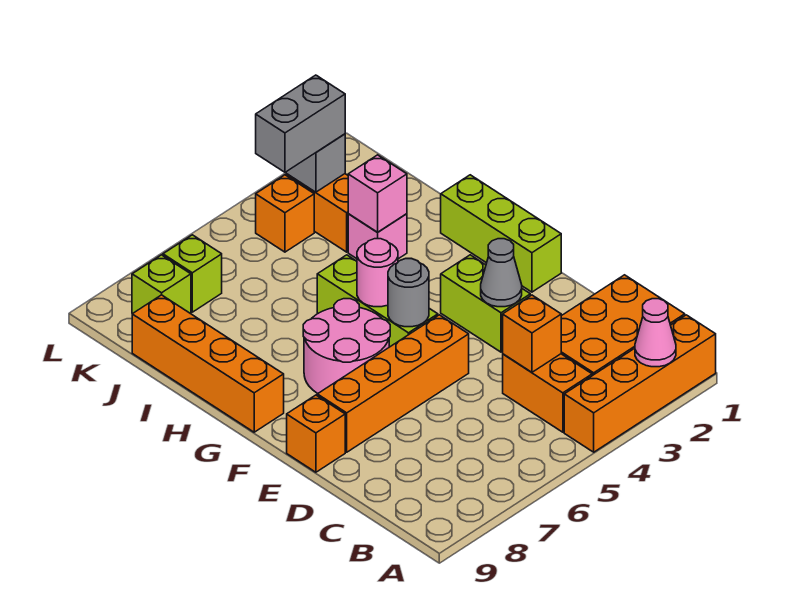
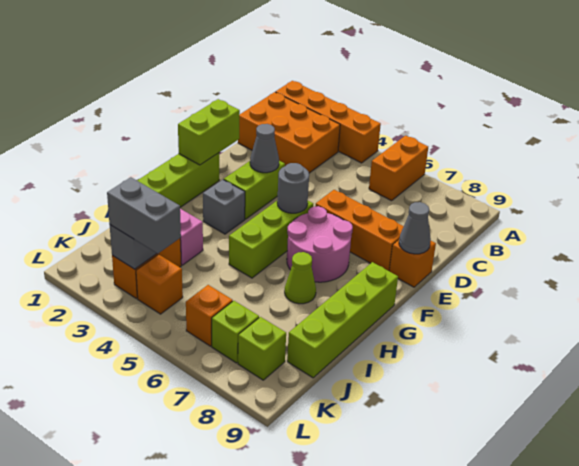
pink cone A2 level 2 -> none
orange brick B4:C4 level 1 -> orange brick A6:B6 level 1
orange brick C4 level 2 -> orange brick K6 level 1
none -> lime brick E1:F1 level 2
orange brick E5:E8 level 1 -> orange brick E6:E8 level 1
none -> grey cone E9 level 2
none -> grey brick G3 level 1
pink round brick G5 level 2 -> none
orange brick G9:J9 level 1 -> lime brick G9:J9 level 1
none -> lime cone H7 level 1
pink brick I3 level 2 -> none

